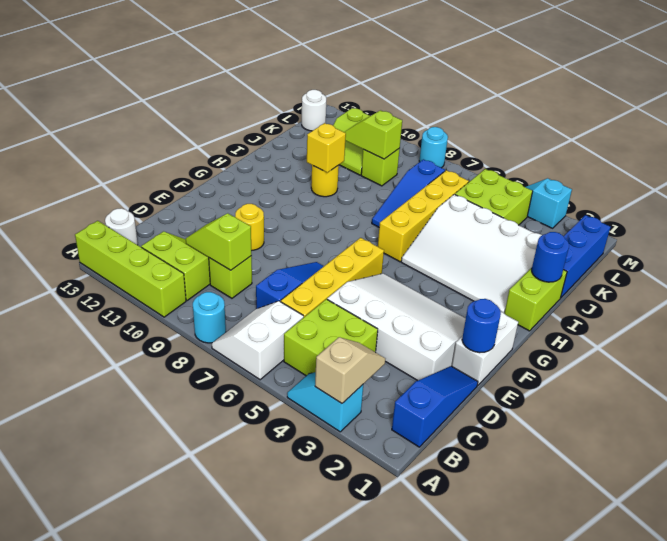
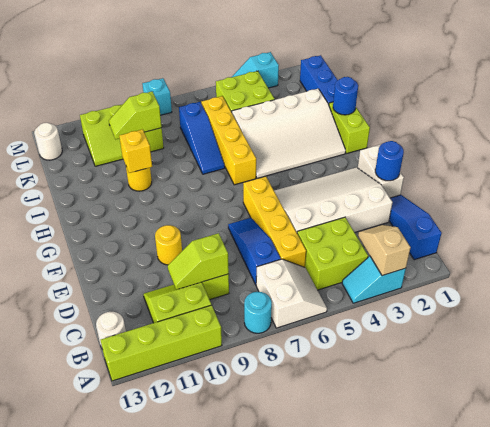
white slope A6:B7 level 1 top 6 -> white slope A6:B7 level 1 top 7
cyan round brick M8 level 1 -> cyan brick M8 level 1

